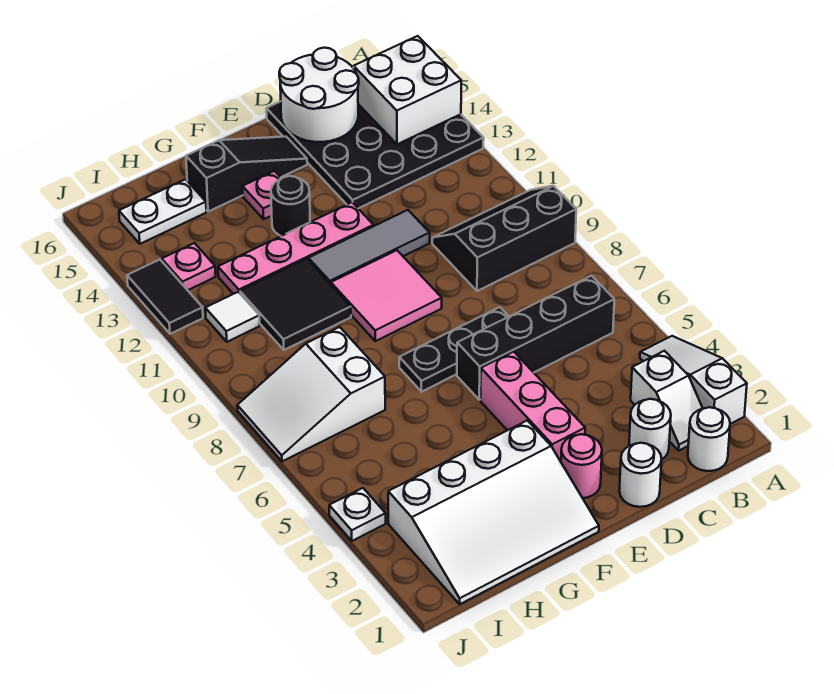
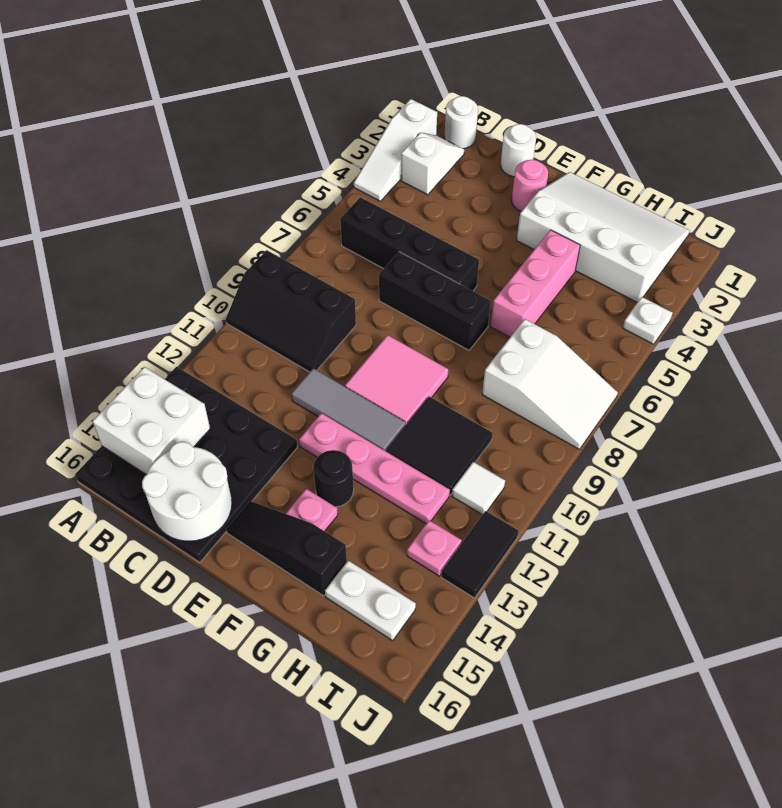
white round brick C2 level 1 -> none
black plate D7:F7 level 1 -> black brick D7:F7 level 1
pink brick E3:E5 level 1 -> pink brick G4:G6 level 1

